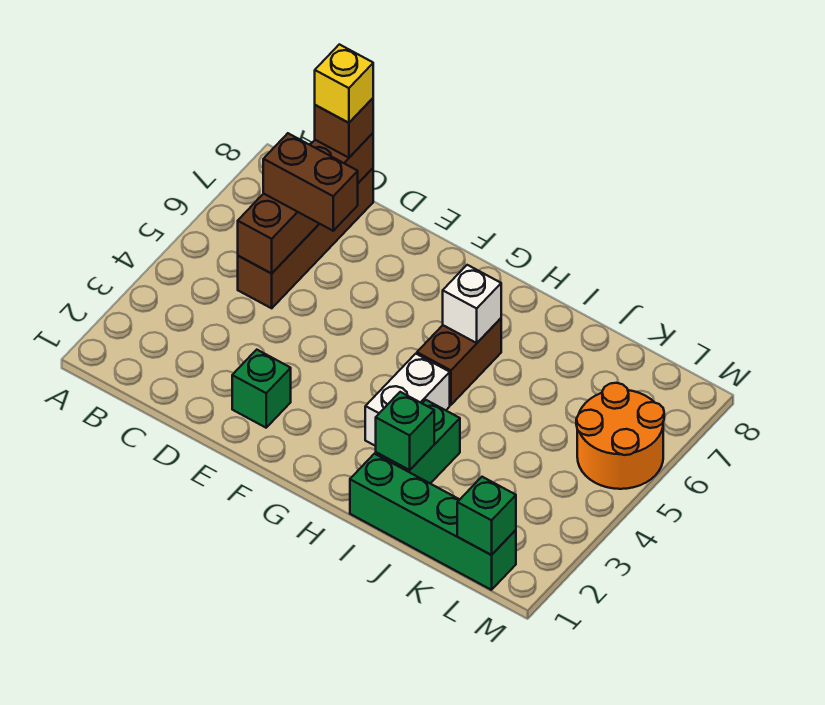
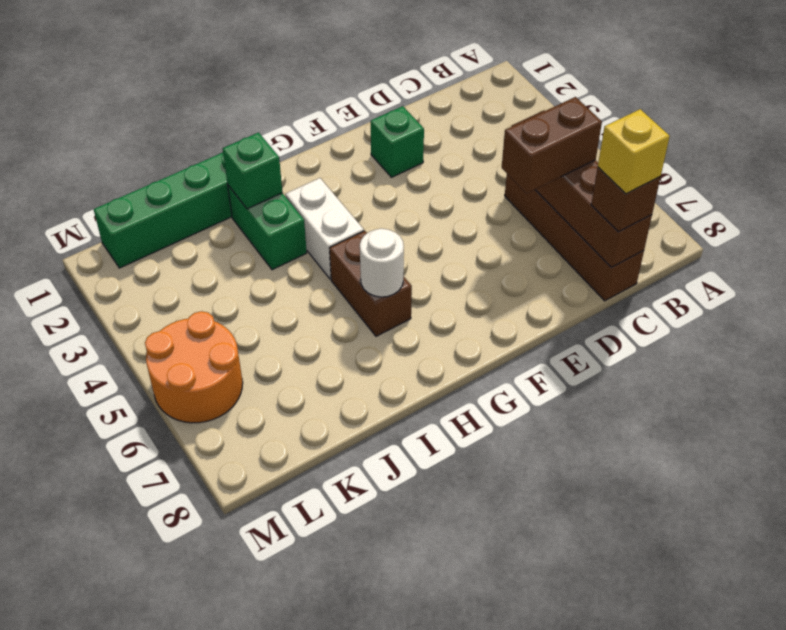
white brick H6 level 2 -> white round brick H6 level 2
green brick L1 level 2 -> none

